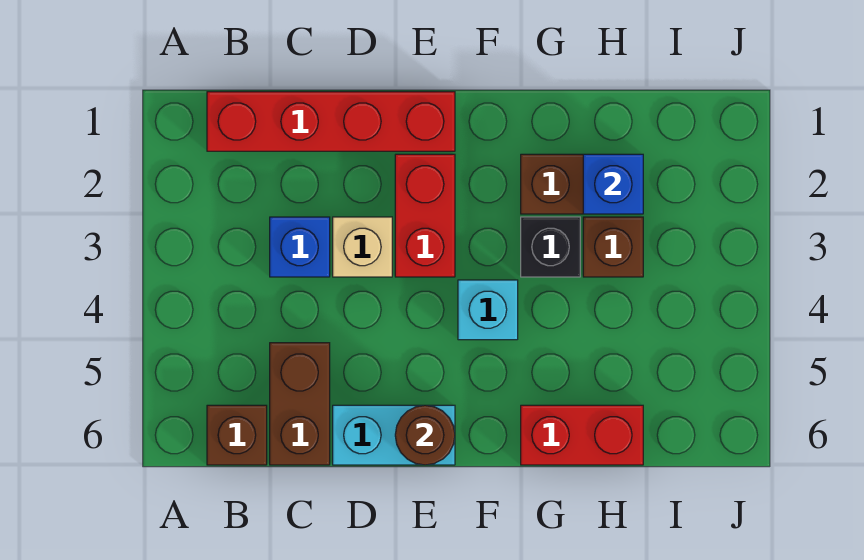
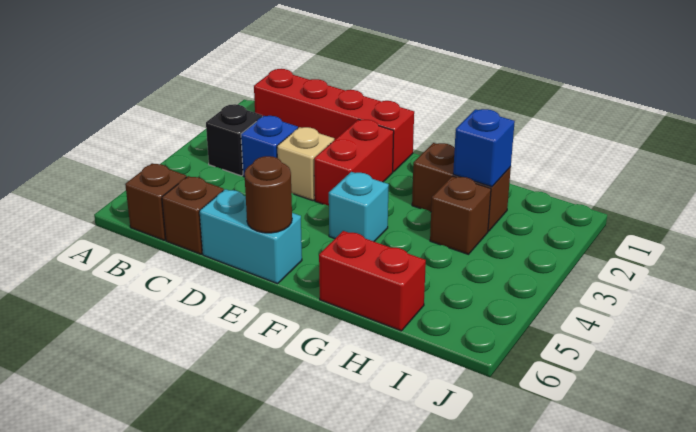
brown brick C5:C6 level 1 -> brown brick C6 level 1
black brick G3 level 1 -> black brick B3 level 1

